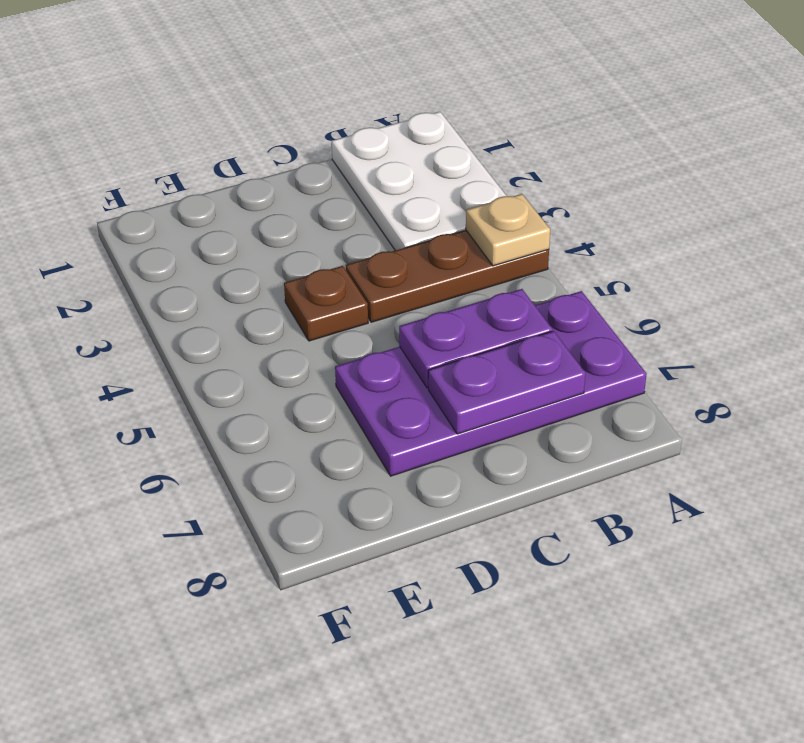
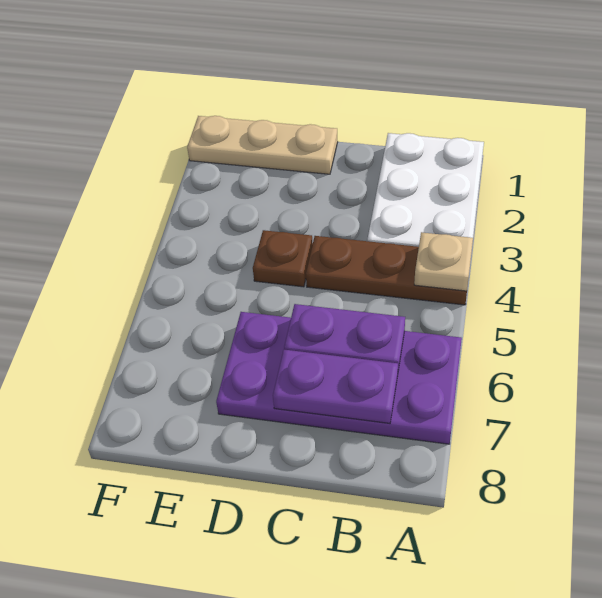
none -> tan plate D1:F1 level 1

